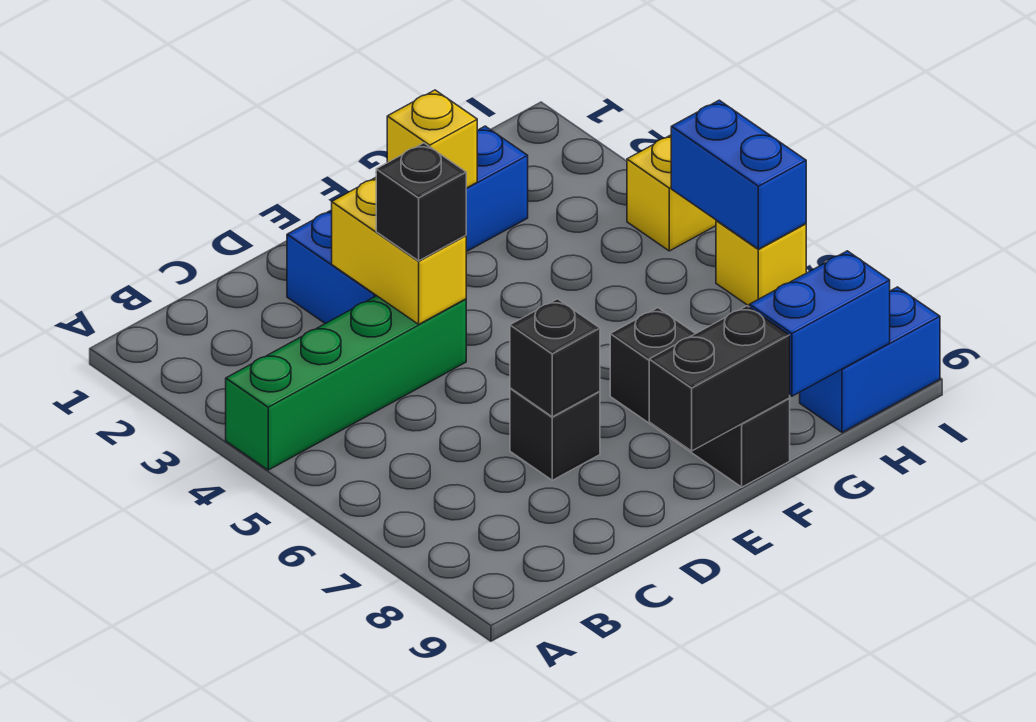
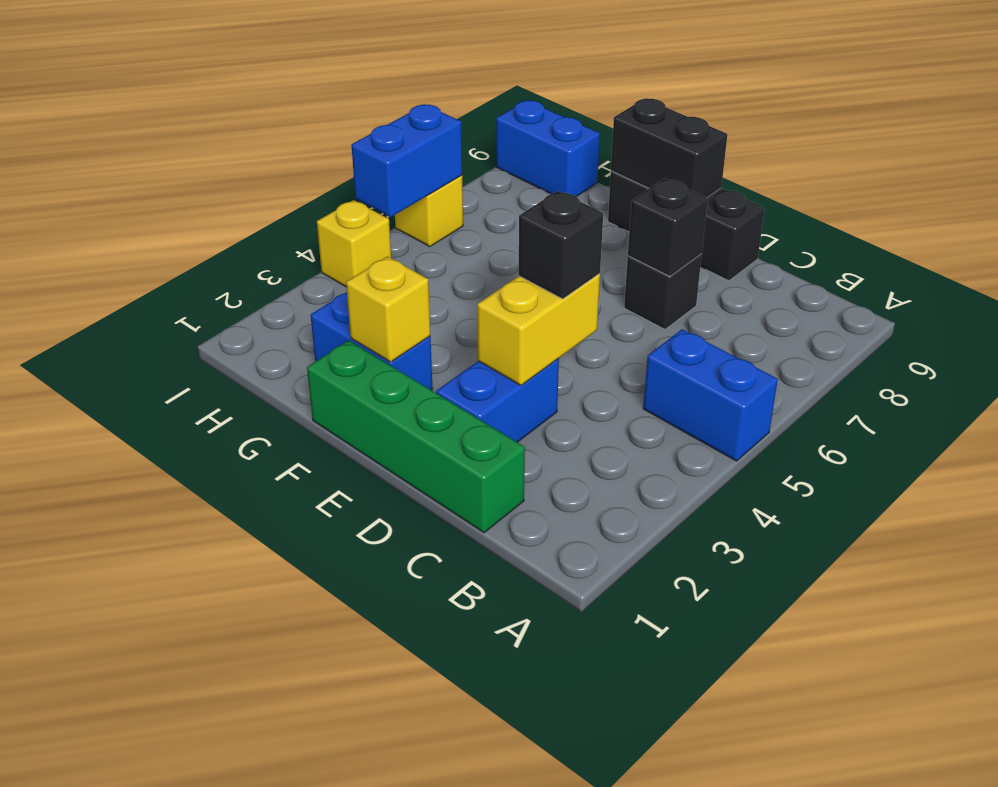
green brick A4:D4 level 1 -> green brick C1:F1 level 1
black brick F7:F9 level 1 -> black brick D9:F9 level 1
blue brick G9:H9 level 2 -> blue brick A5:B5 level 1

